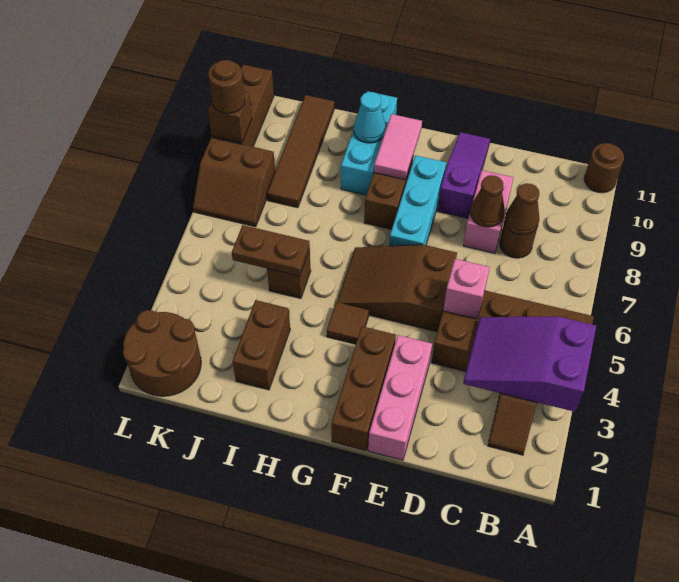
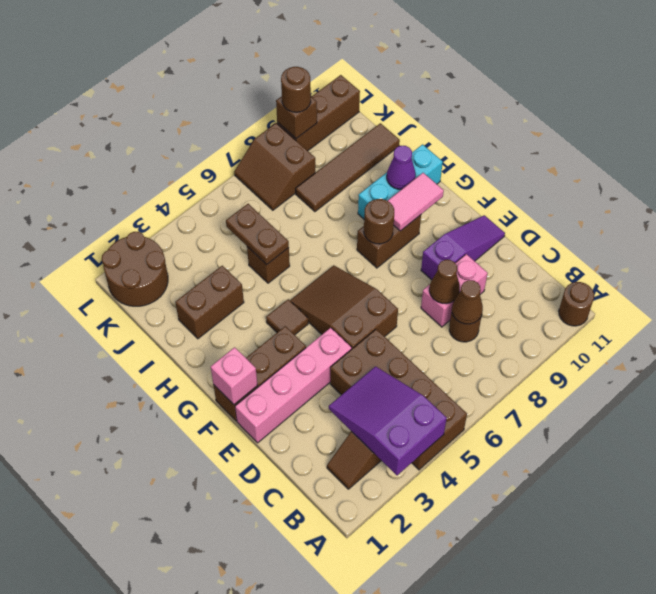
pink brick D5 level 2 -> pink brick F1 level 2
pink brick E1:E3 level 1 -> pink brick E1:E4 level 1
cyan brick F7:F9 level 1 -> none
none -> brown round brick G8 level 2
cyan cone H10 level 2 -> purple cone H10 level 2

